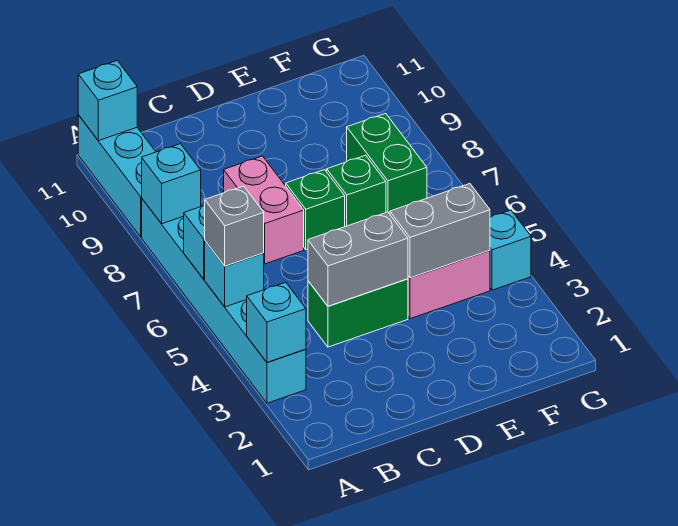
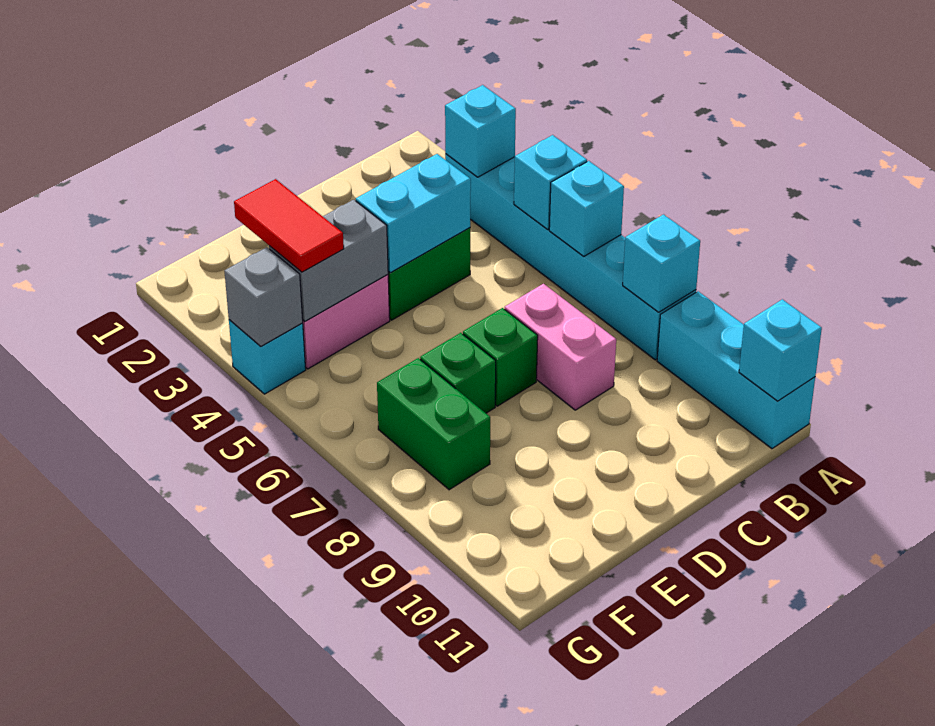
grey brick A5 level 3 -> grey brick G4 level 2
grey brick C4:D4 level 2 -> cyan brick C4:D4 level 2
none -> red tile F3:F4 level 3

